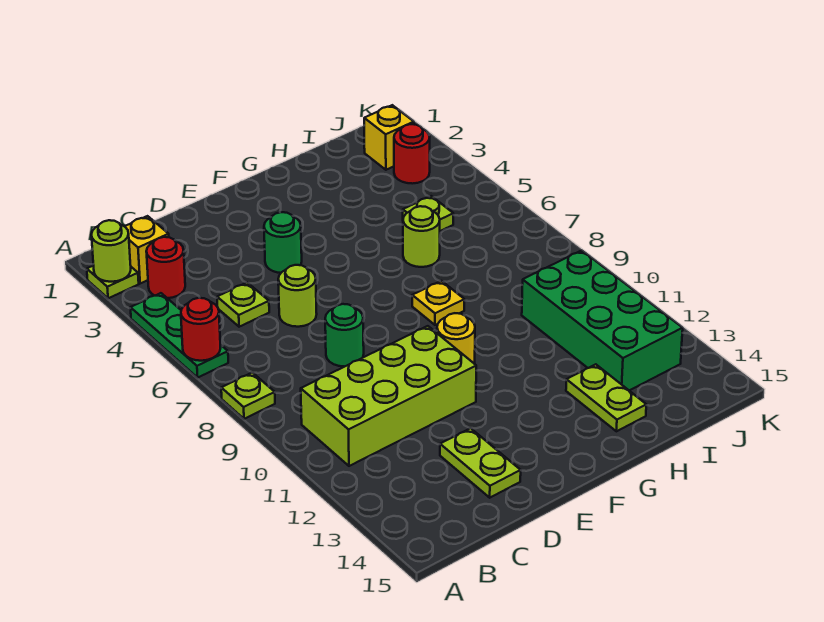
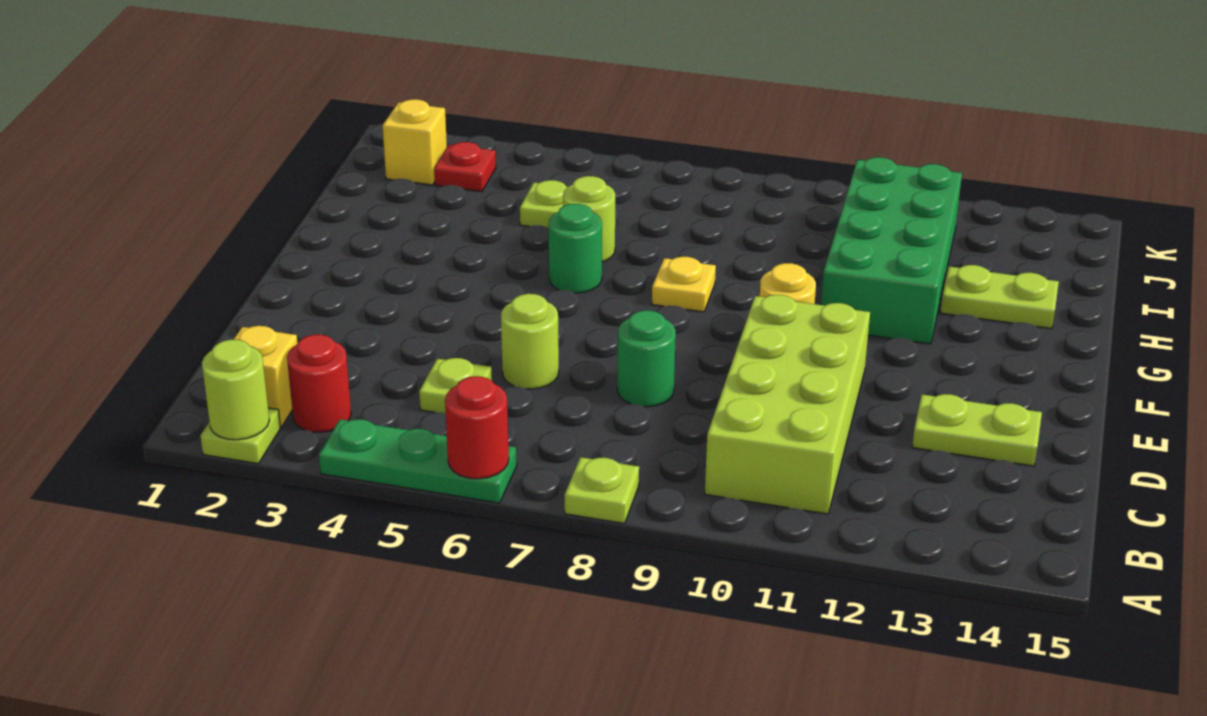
green round brick E4 level 1 -> green round brick G6 level 1
green brick I10:J13 level 1 -> green brick G11:J12 level 1
red round brick J3 level 1 -> red plate J3 level 1

